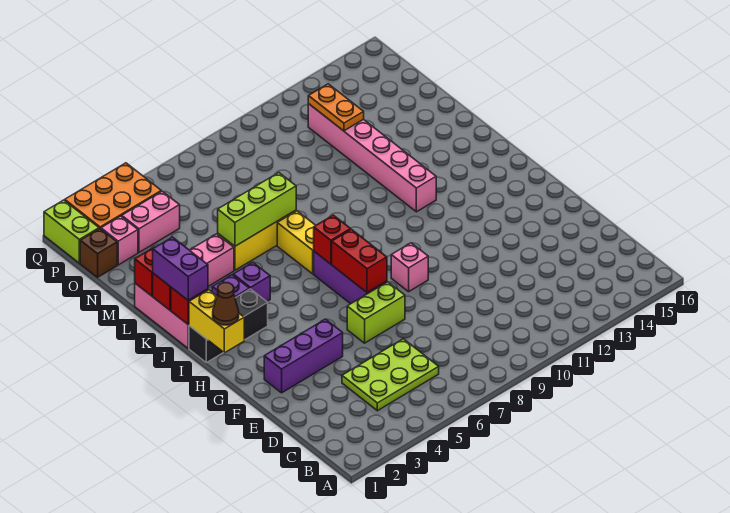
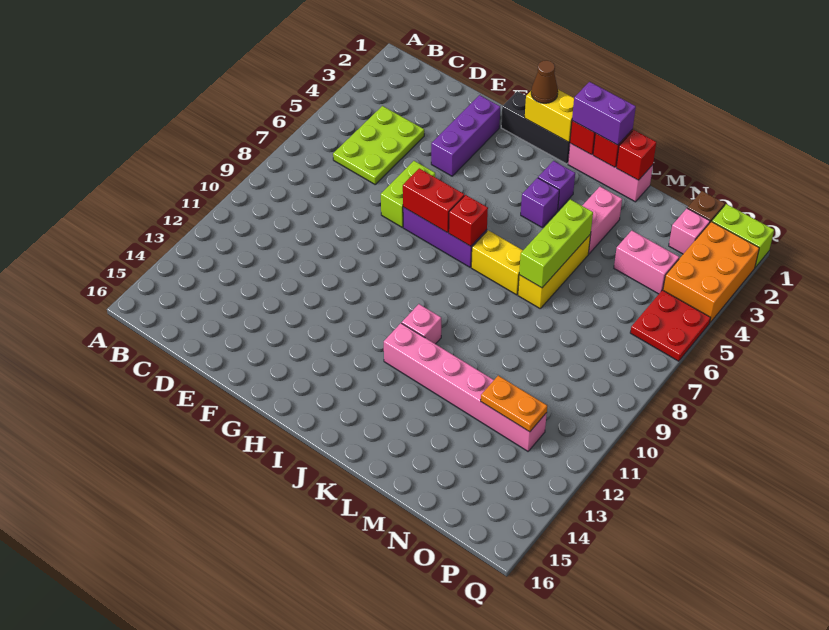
pink brick G9 level 1 -> pink brick J11 level 1
black brick I1:I3 level 1 -> black brick G1:I1 level 1
pink brick O3:O4 level 1 -> pink brick N4:O4 level 1
none -> red plate P5:Q6 level 1

